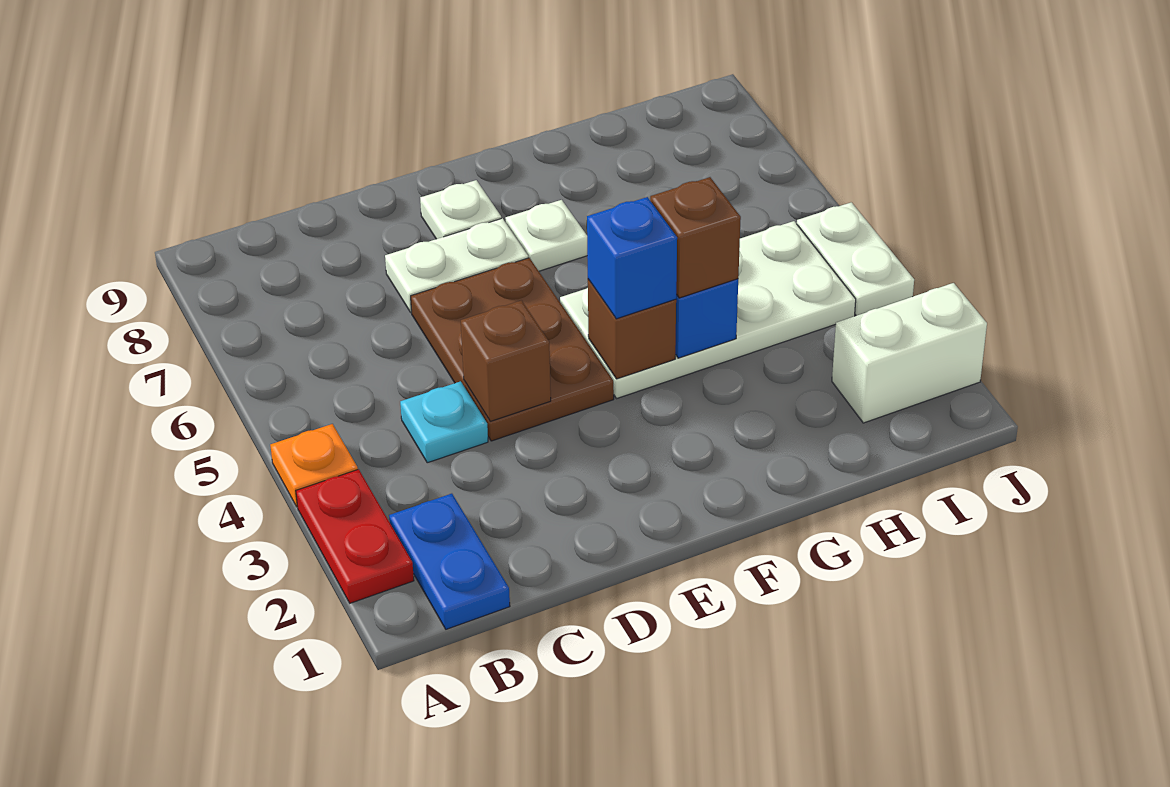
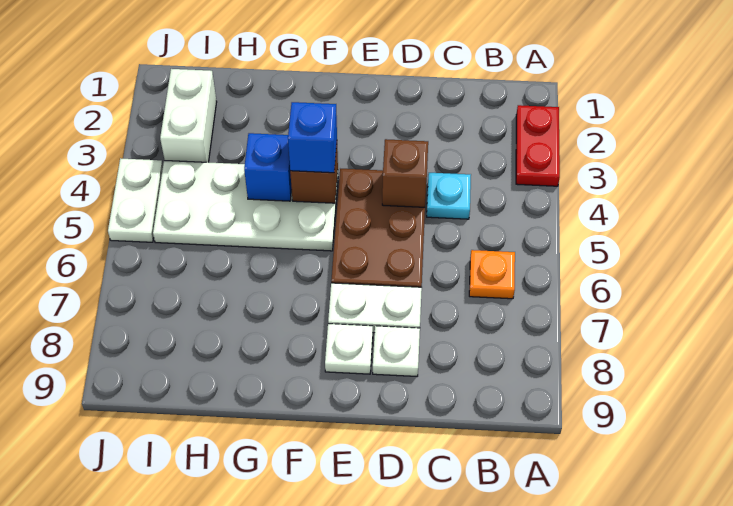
orange plate A4 level 1 -> orange plate B6 level 1
blue plate B1:B2 level 1 -> none
white plate F7 level 1 -> white plate D8 level 1
brown brick G4 level 3 -> none
white brick I2:J2 level 1 -> white brick I2:I3 level 1

